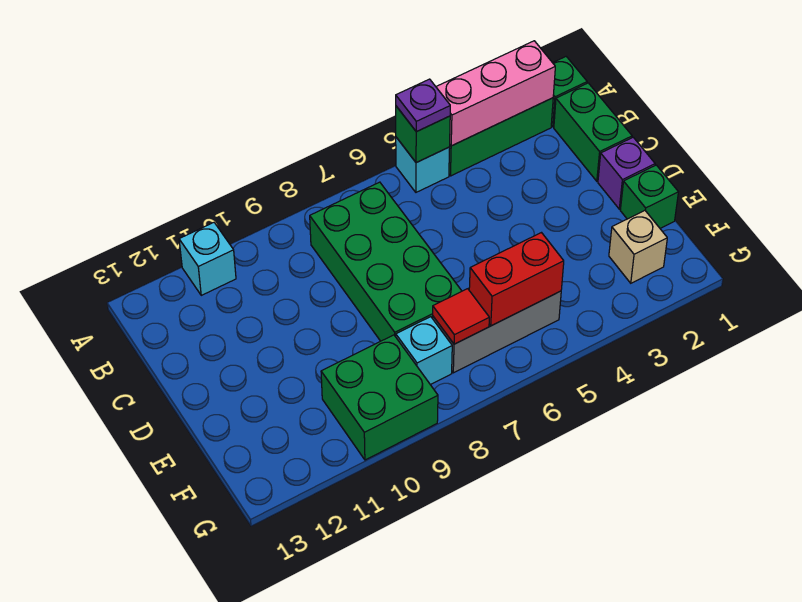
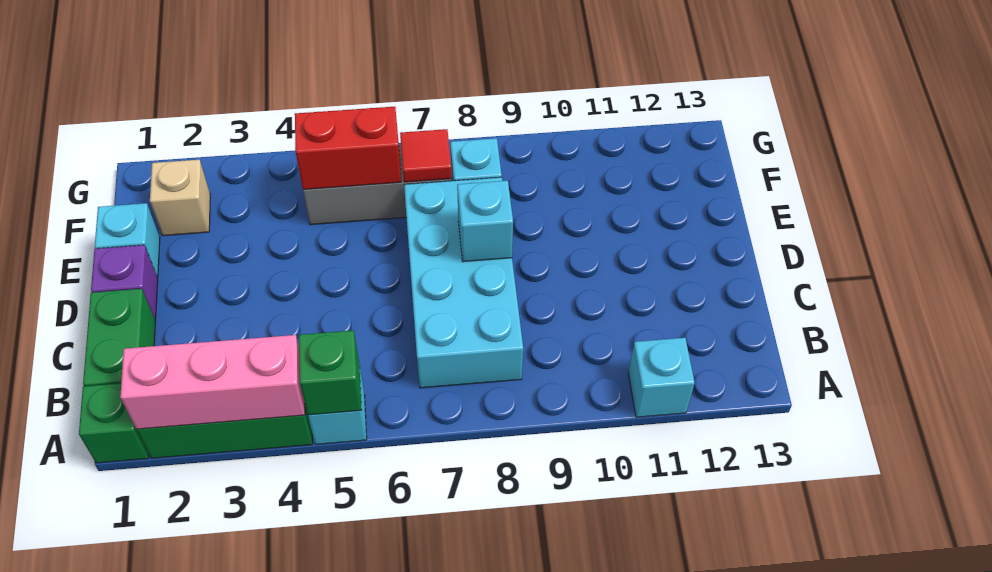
purple plate A5 level 3 -> none
green brick B7:E8 level 1 -> cyan brick B7:E8 level 1
none -> cyan brick D8 level 2
green brick E1 level 1 -> cyan brick E1 level 1
green brick F9:G10 level 1 -> none

